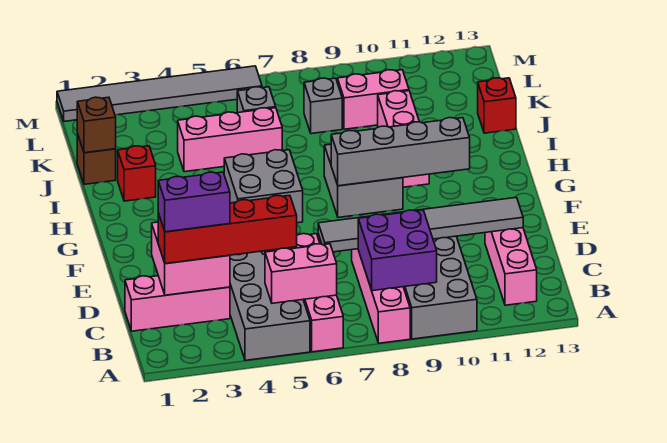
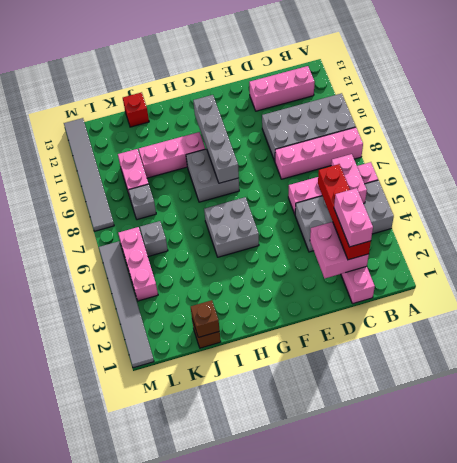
purple brick B8:C9 level 2 -> none
purple brick C2:C3 level 4 -> pink brick C2:C3 level 4
grey tile D7:D12 level 2 -> grey tile M8:M13 level 1
red brick I2 level 1 -> none
pink brick J4:J6 level 1 -> pink brick L4:L6 level 1

